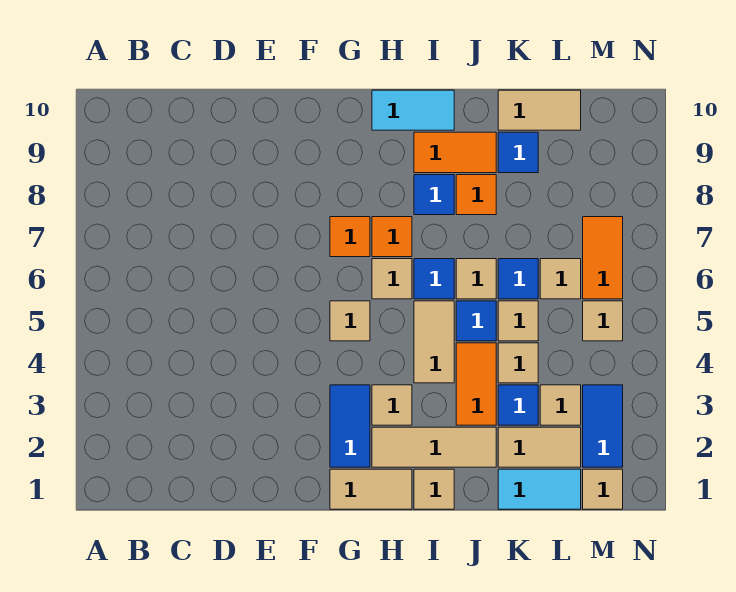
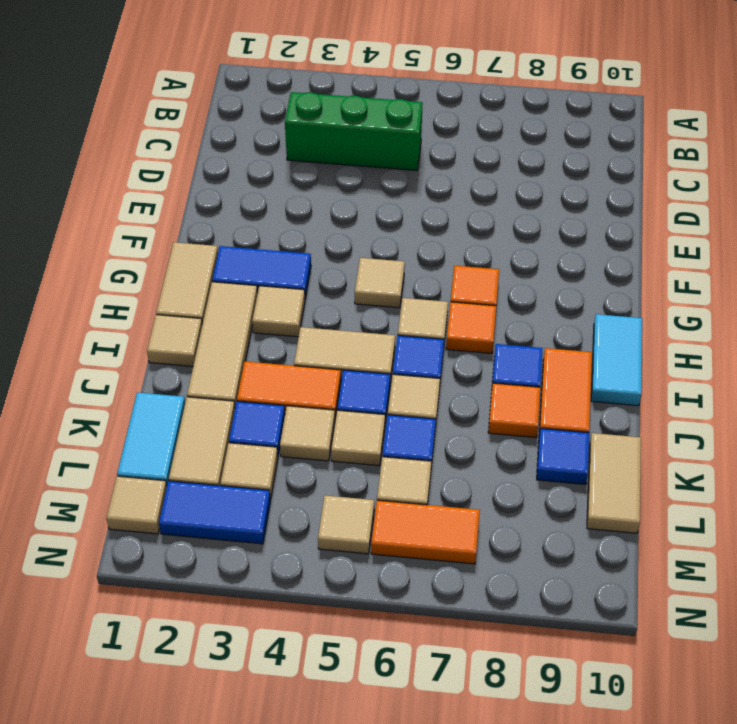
none -> green brick C3:C5 level 1

